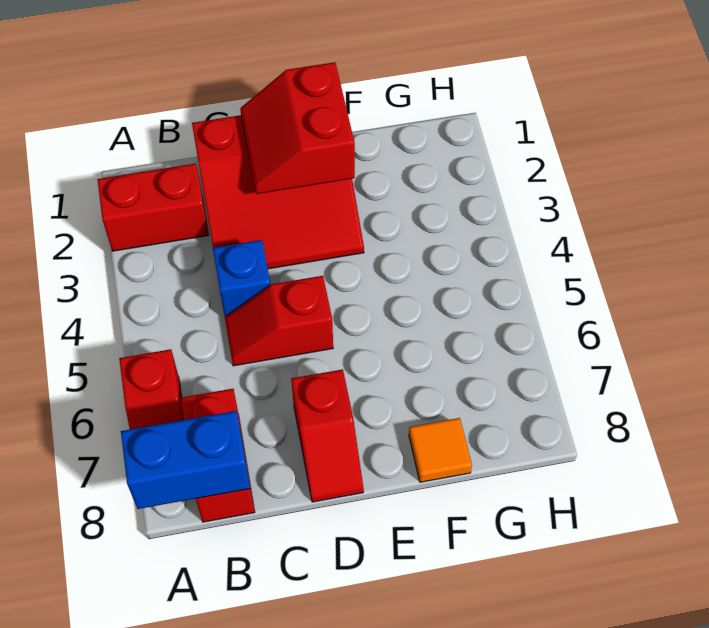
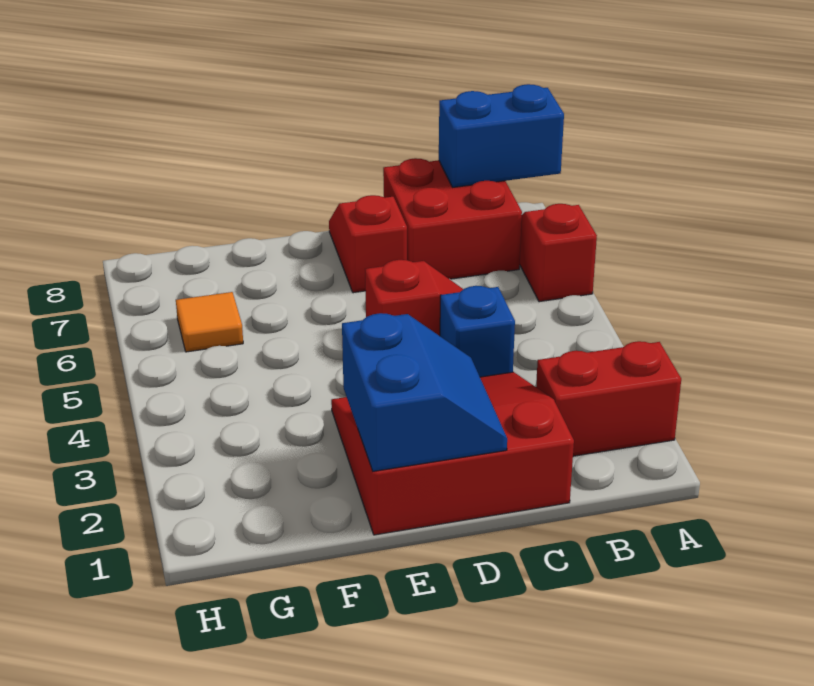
red brick B7:B8 level 1 -> red brick B7:C8 level 1
red slope D1:E2 level 2 top E -> blue slope D1:E2 level 2 top E
orange tile F8 level 1 -> orange tile G6 level 1

